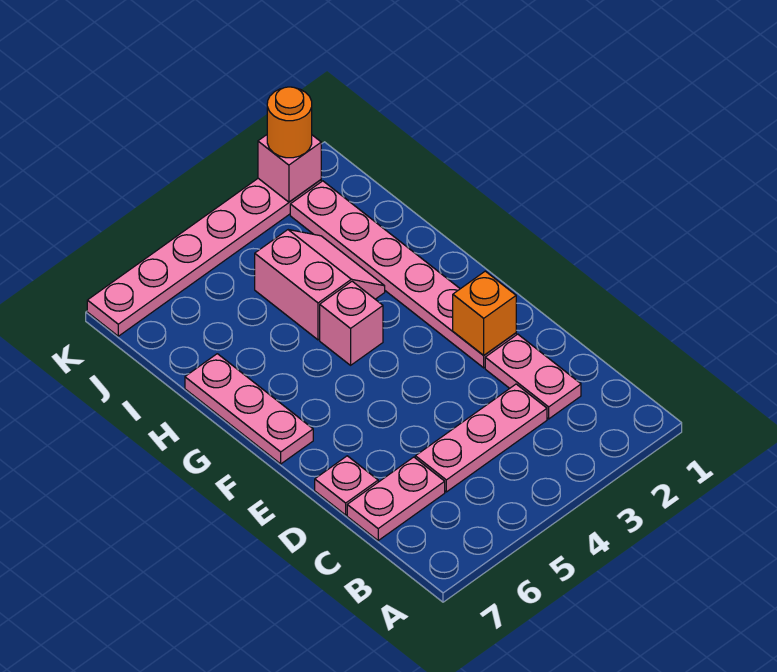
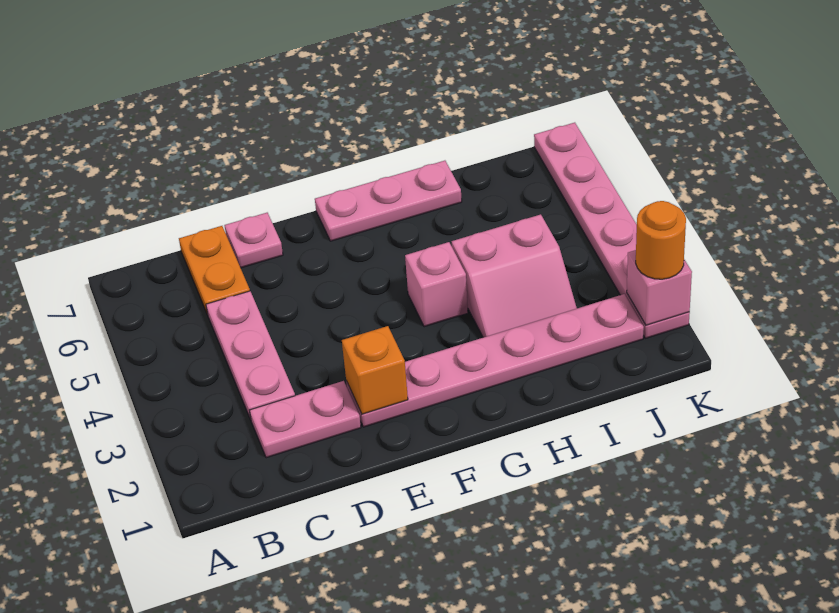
pink plate C6:C7 level 1 -> orange plate C6:C7 level 1

